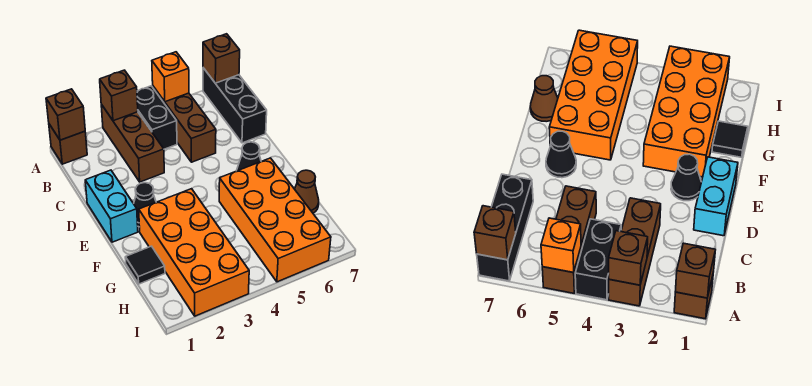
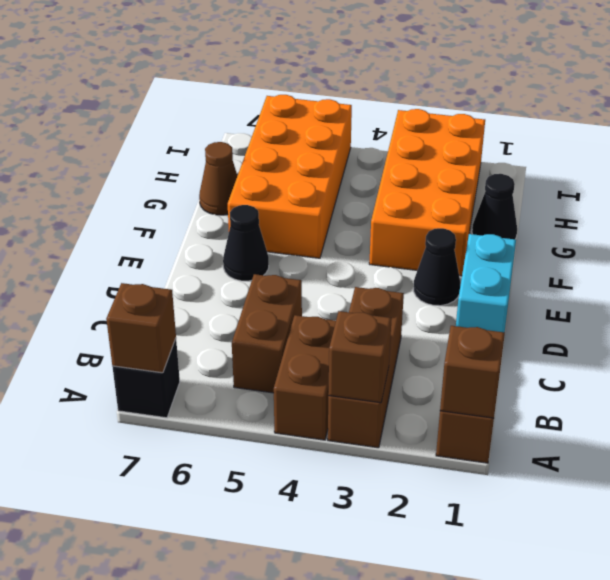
black brick A4:B4 level 1 -> brown brick A4:B4 level 1
brown brick A5:C5 level 1 -> brown brick B5:C5 level 1
orange brick A5 level 2 -> none
black brick A7:C7 level 1 -> black brick A7 level 1
black tile G1 level 1 -> black cone G1 level 1

